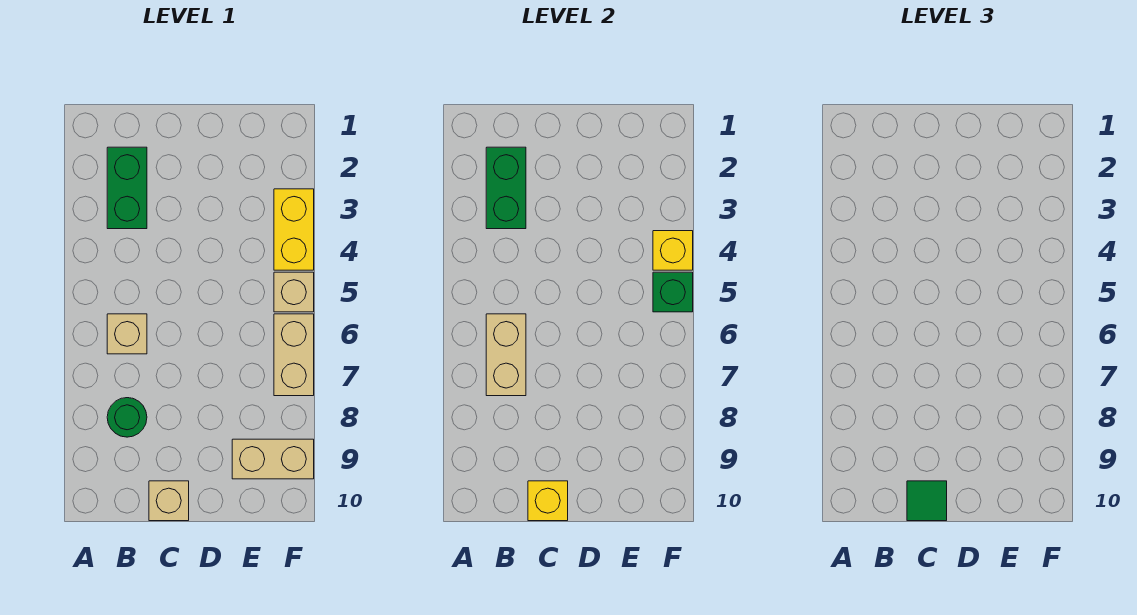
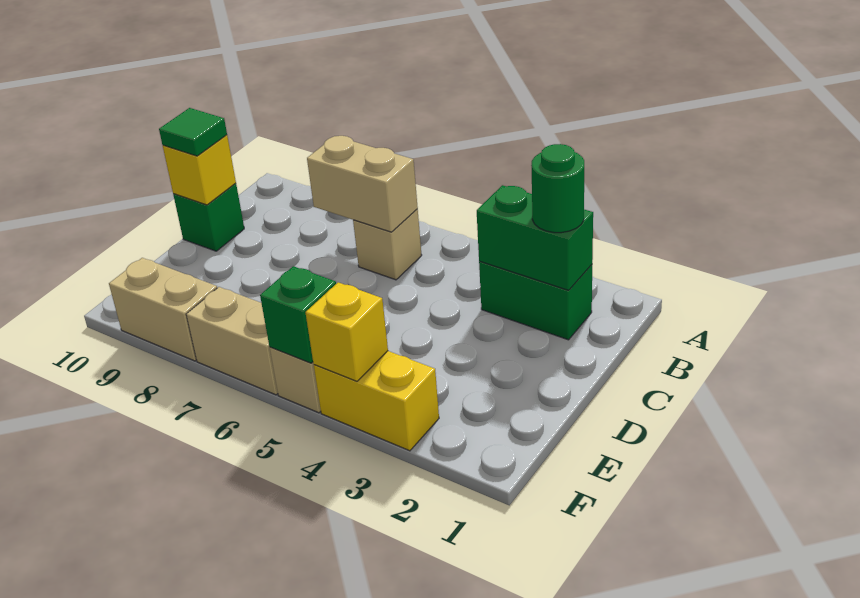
green round brick B8 level 1 -> green round brick B2 level 3
tan brick C10 level 1 -> green brick C10 level 1
tan brick E9:F9 level 1 -> tan brick F8:F9 level 1

